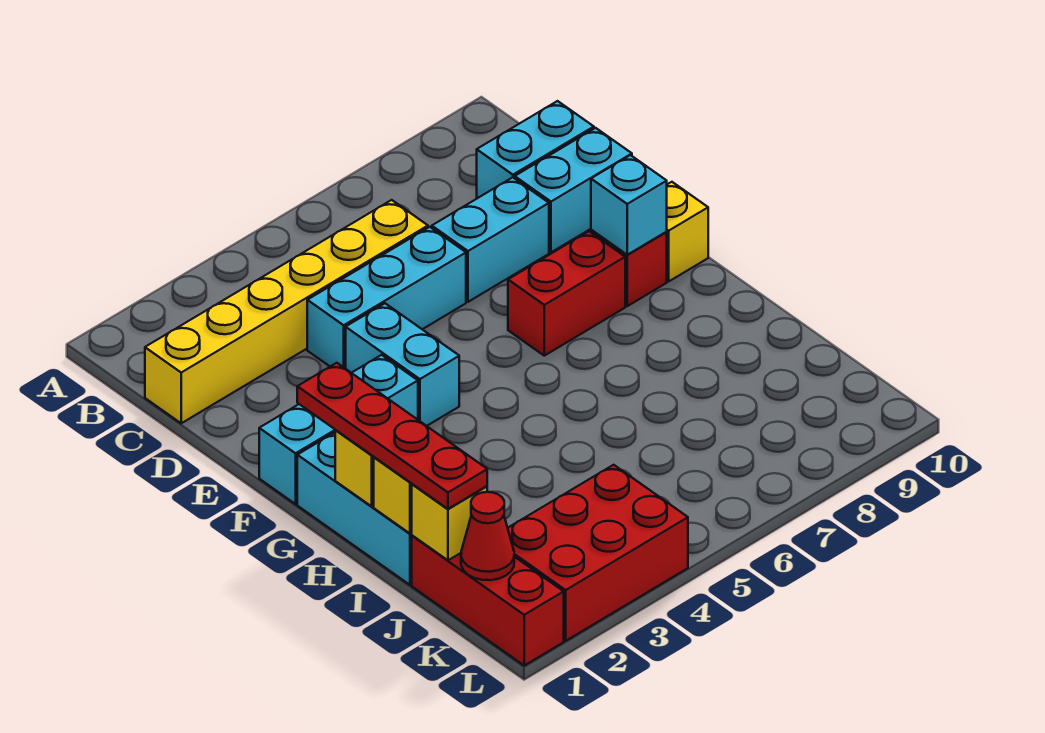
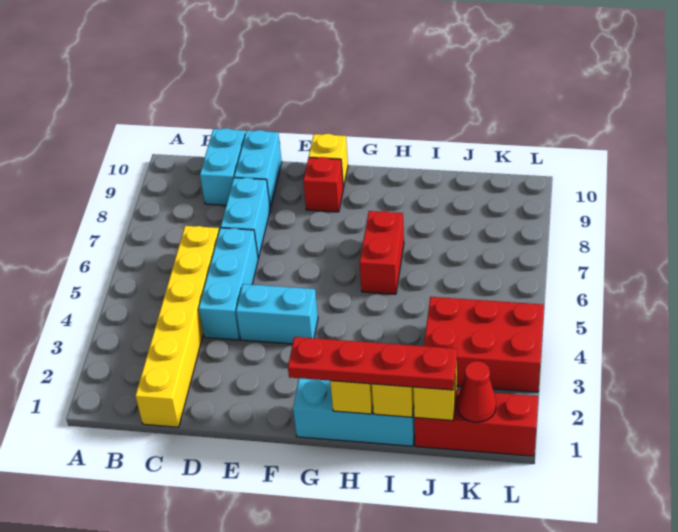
cyan brick F1:F3 level 1 -> none
red brick F7:F8 level 1 -> red brick H6:H7 level 1
cyan brick F9 level 2 -> none
red brick K2:L4 level 1 -> red brick J3:L4 level 1

